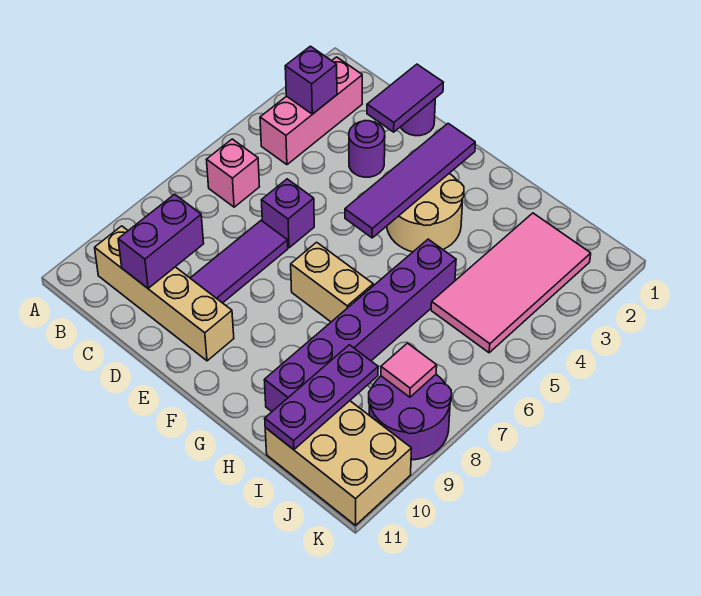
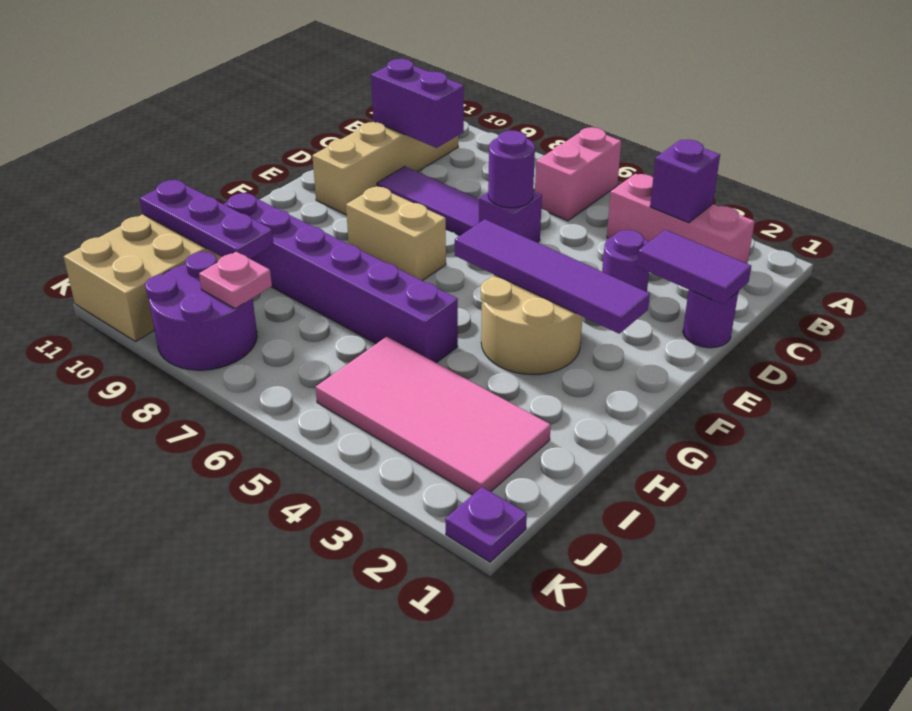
pink brick B6 level 1 -> pink brick A6:B6 level 1
none -> purple round brick D6 level 2
tan brick F7:G7 level 1 -> tan brick F7:F8 level 1
pink tile J8 level 2 -> pink plate J8 level 2
none -> purple plate K1 level 1

